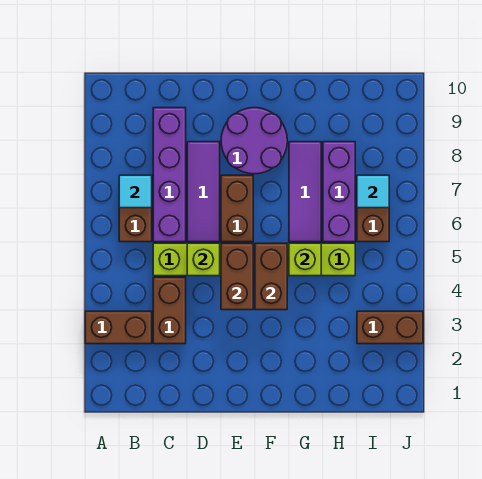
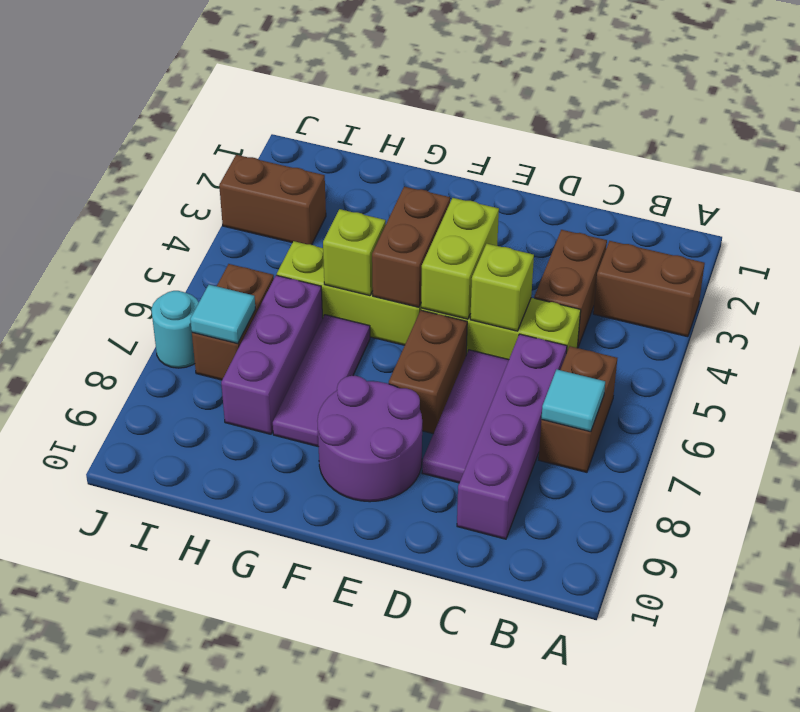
brown brick E4:E5 level 2 -> lime brick E4:E5 level 2
none -> cyan round brick J7 level 1

